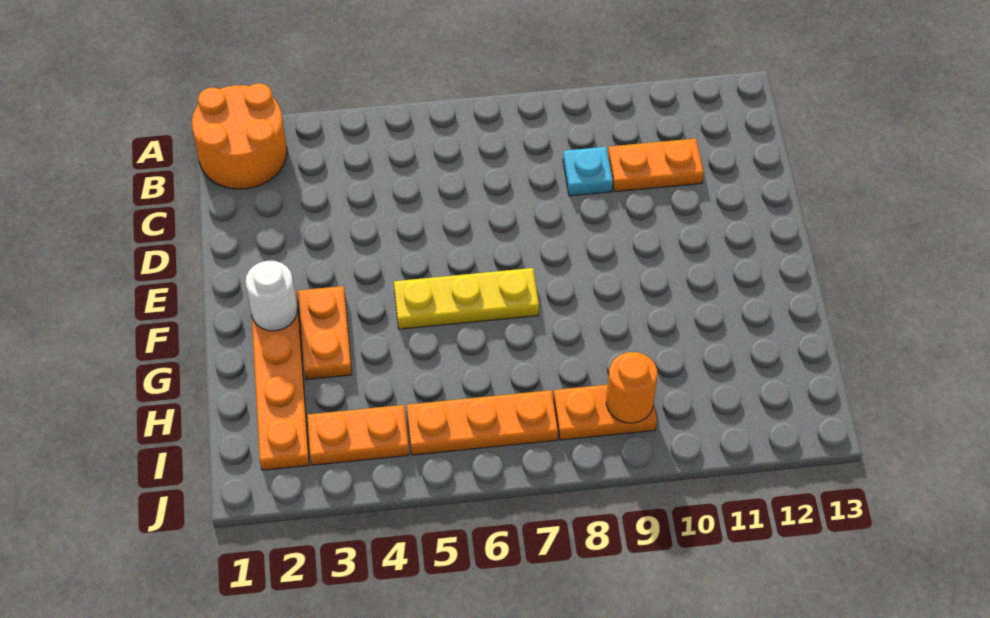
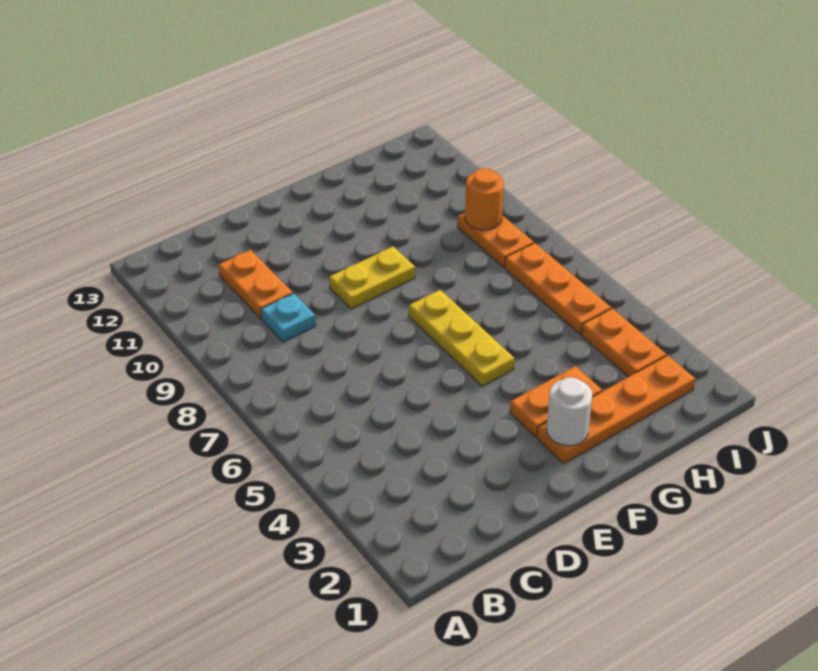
orange round brick A1:B2 level 1 -> none
none -> yellow plate E9:F9 level 1

